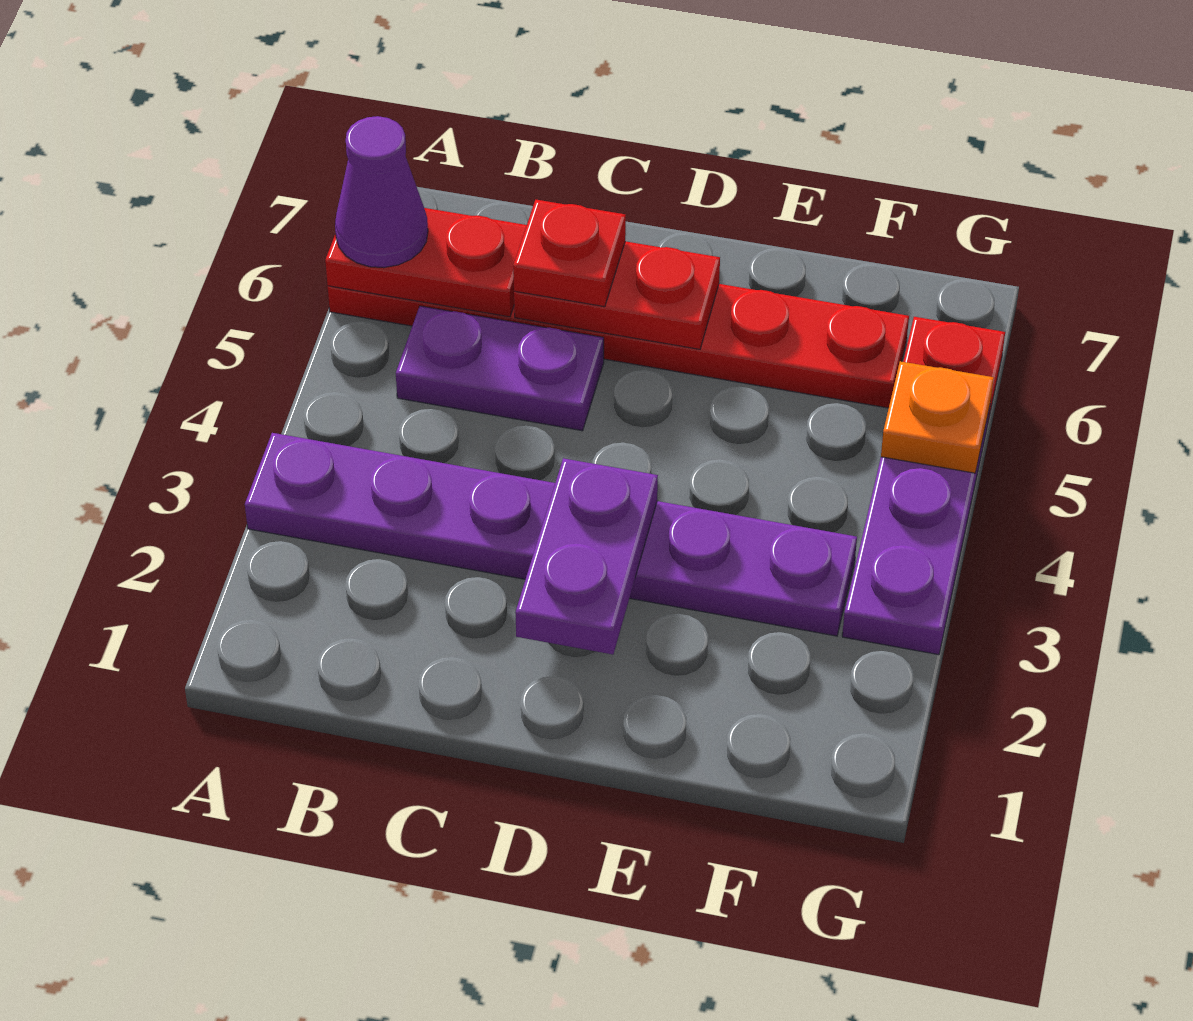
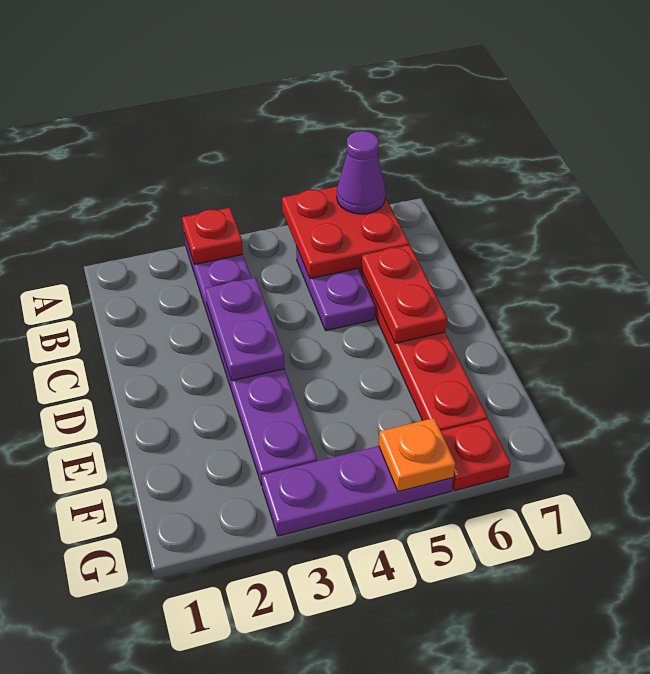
red plate A6:B6 level 2 -> red plate A5:B6 level 2
red plate C6 level 3 -> red plate A3 level 2
purple plate D2:D3 level 2 -> purple plate C3:D3 level 2

